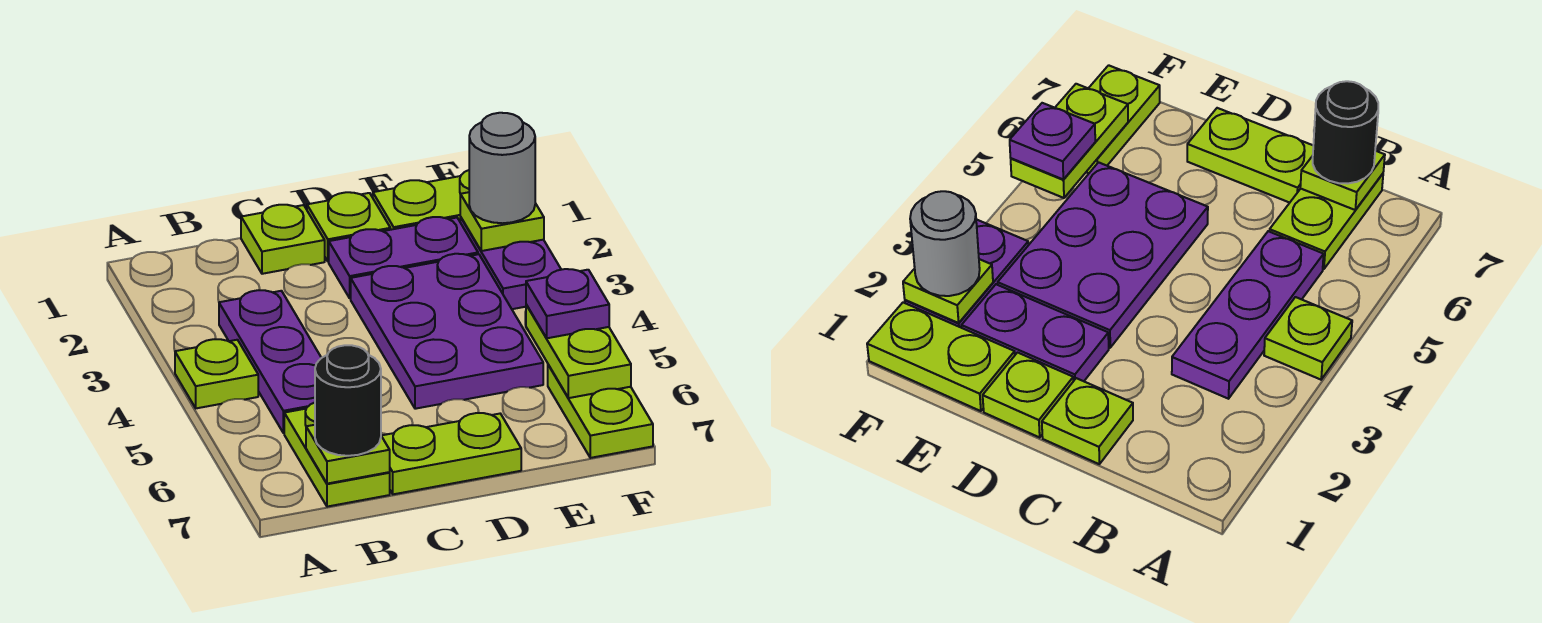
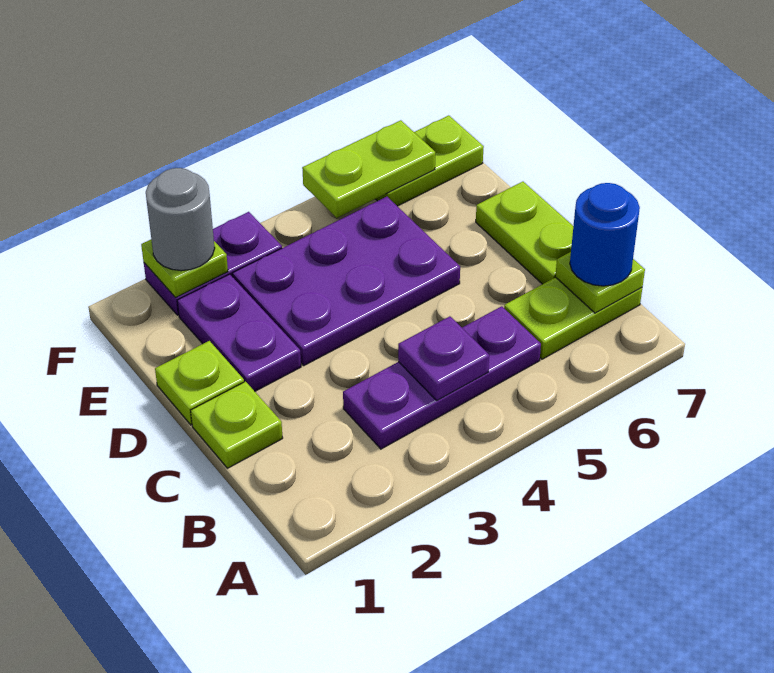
lime plate A4 level 1 -> none
black round brick B7 level 3 -> blue round brick B7 level 3
lime plate E1:F1 level 1 -> none
purple plate F5 level 3 -> purple plate B4 level 2

